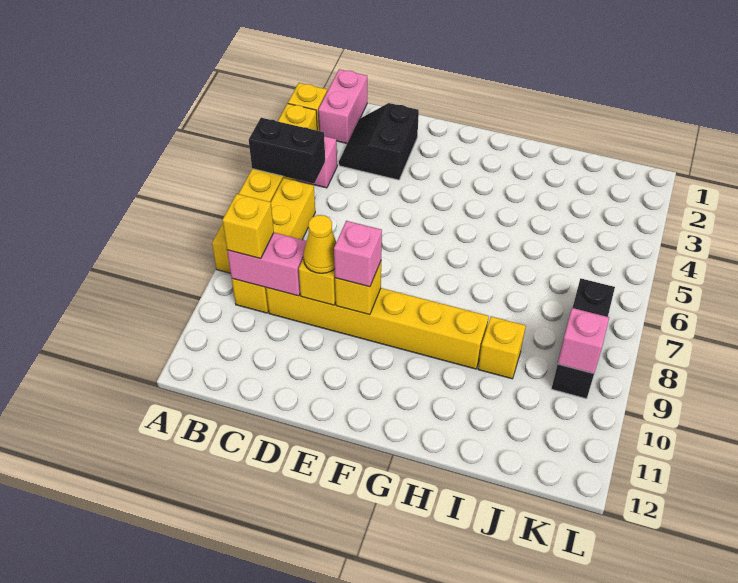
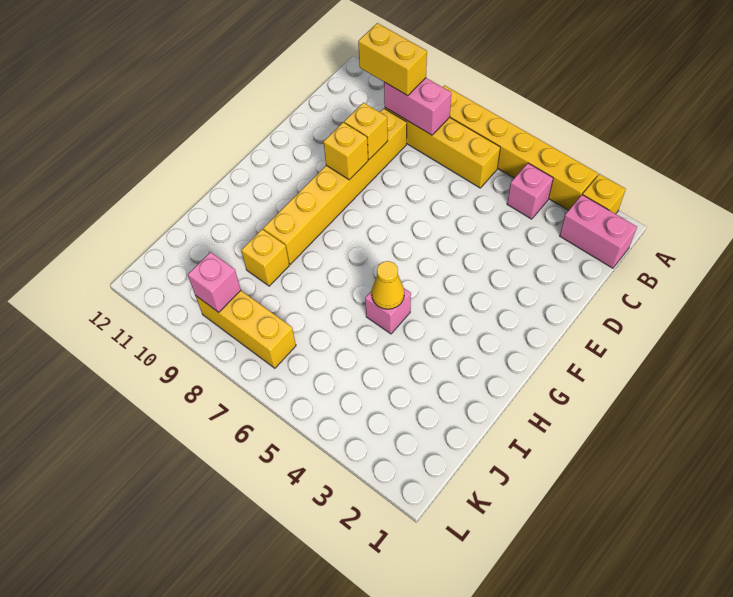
black brick A5:B5 level 2 -> none
pink brick B9:C9 level 2 -> pink brick B8:B9 level 2
yellow brick B9 level 3 -> yellow brick B9:B10 level 3
black slope C2:D3 level 1 top D -> none
yellow cone D9 level 3 -> yellow cone H5 level 2
pink brick E9 level 3 -> pink brick H5 level 1
black brick K7:K9 level 1 -> yellow brick K7:K9 level 1

